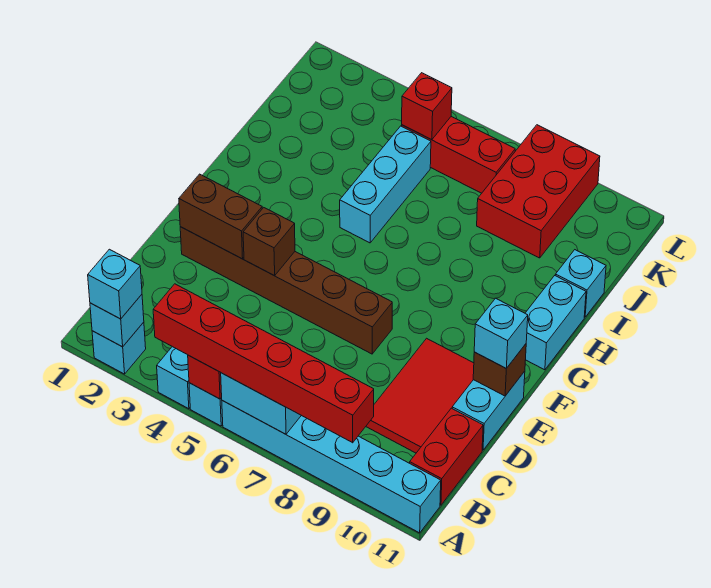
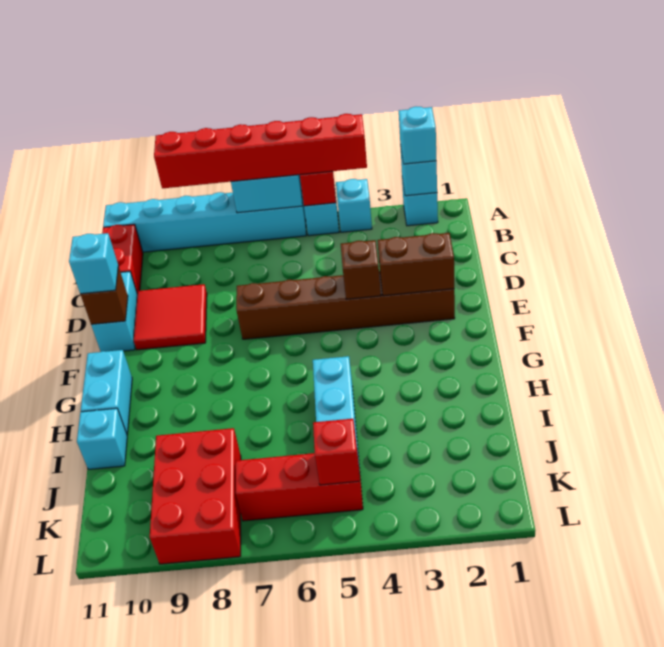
red tile C9:E10 level 1 -> red tile D9:E10 level 1

